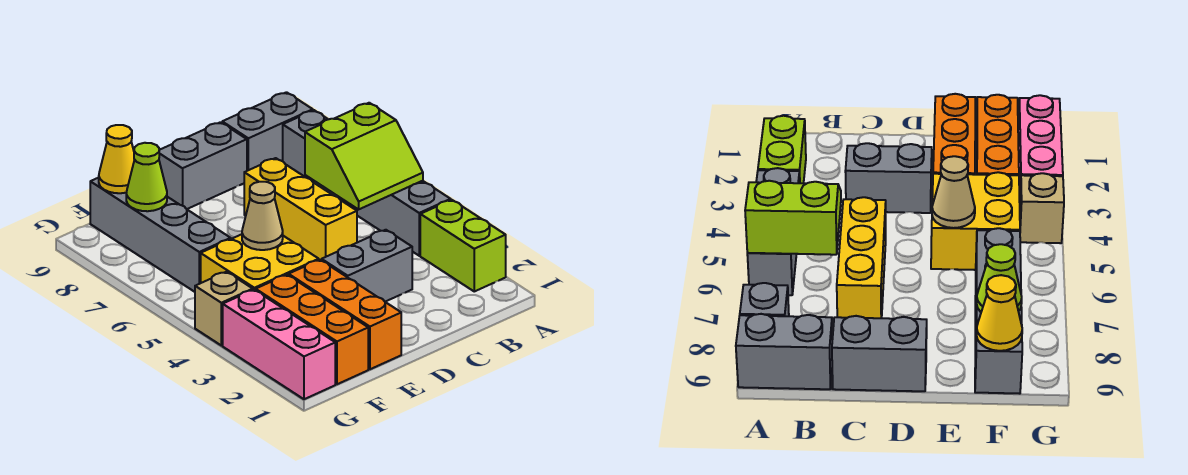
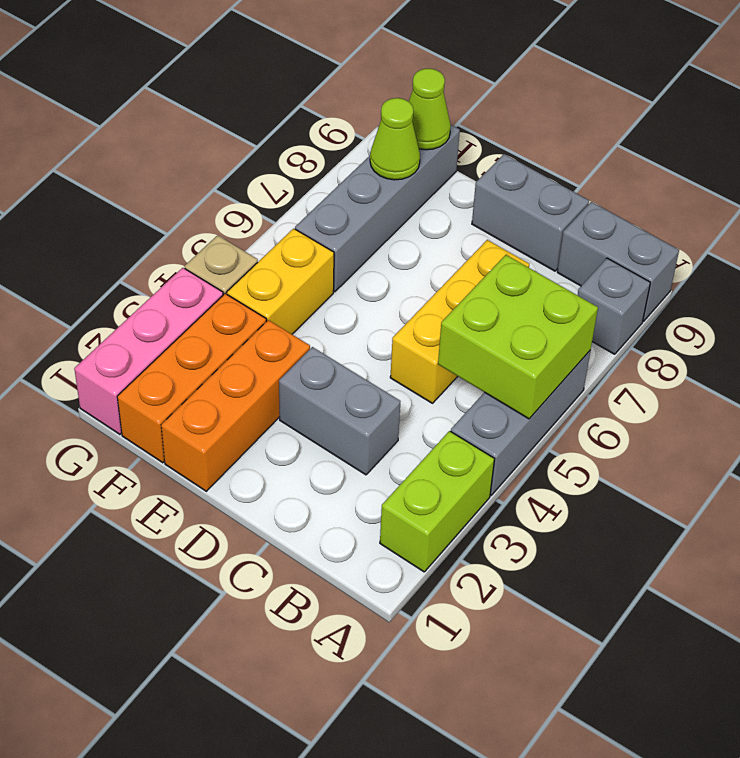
lime slope A5:B6 level 2 top 6 -> lime brick A5:B6 level 2
yellow brick E4:F5 level 1 -> yellow brick F4:F5 level 1
tan cone E5 level 2 -> none
yellow cone F9 level 2 -> lime cone F9 level 2

